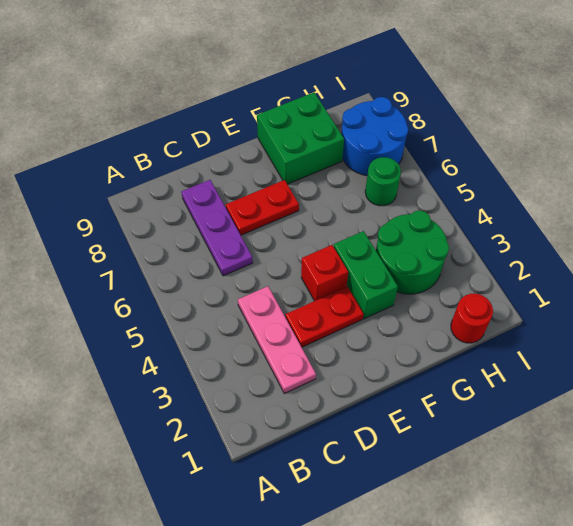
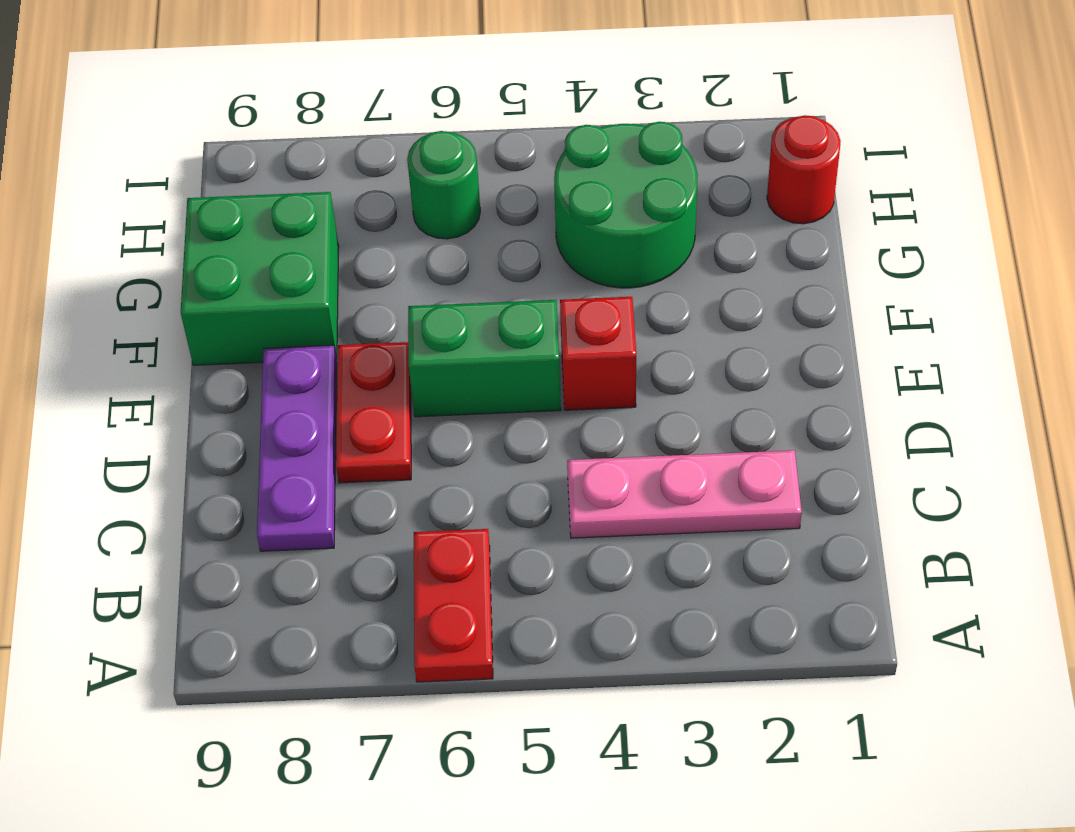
purple plate C6:C8 level 1 -> purple plate C8:E8 level 1
red plate D3:E3 level 1 -> red plate A6:B6 level 1
green brick F3:F4 level 1 -> green brick E5:E6 level 1
blue round brick H7:I8 level 1 -> none

